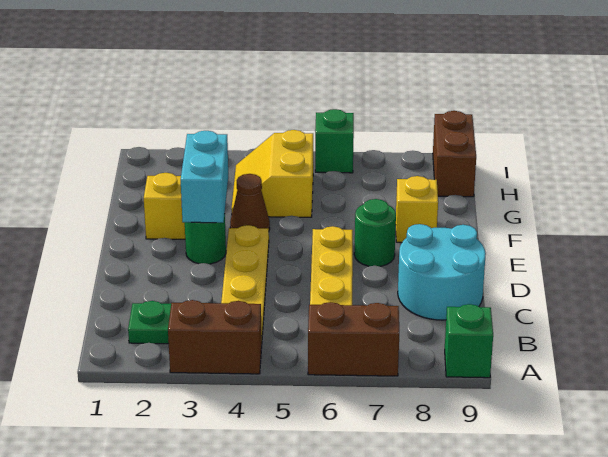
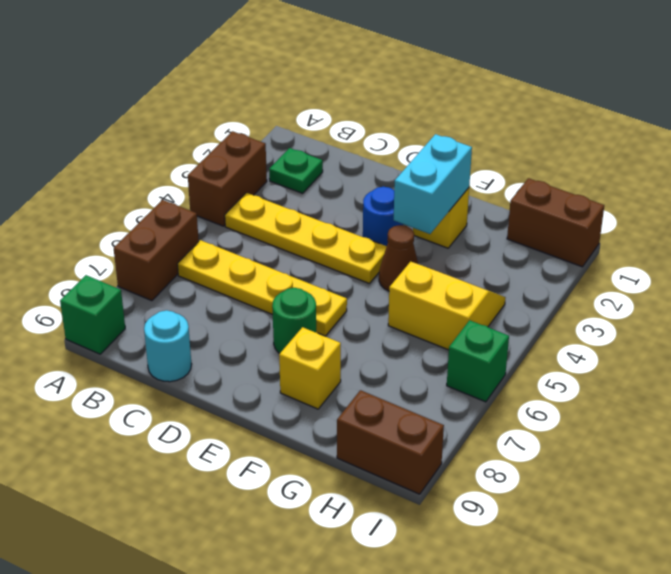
cyan round brick C8:D9 level 1 -> cyan round brick C9 level 1
green round brick E3 level 1 -> blue round brick E3 level 1
cyan brick E3:F3 level 2 -> cyan brick F2:F3 level 2
none -> brown brick H1:I1 level 1

